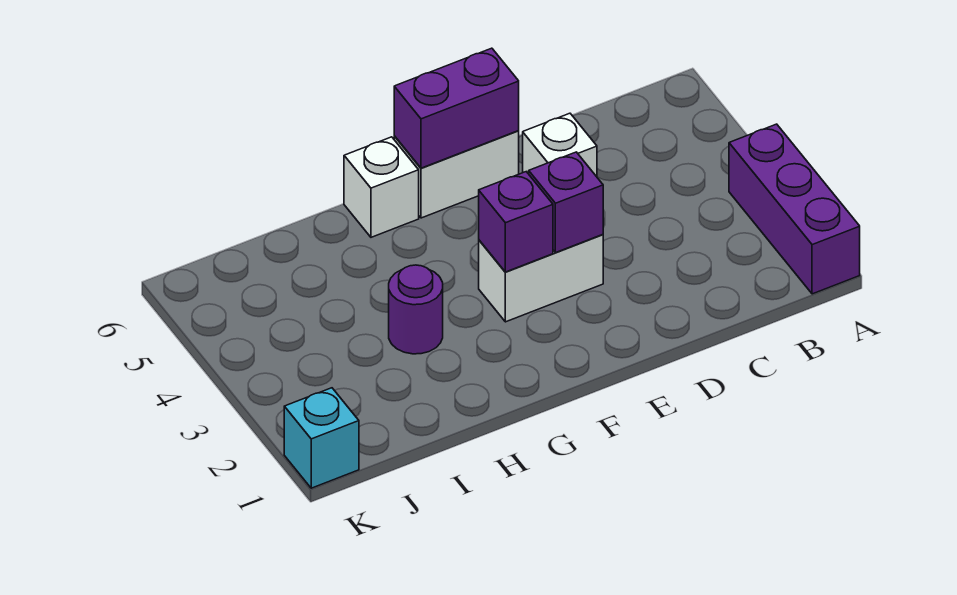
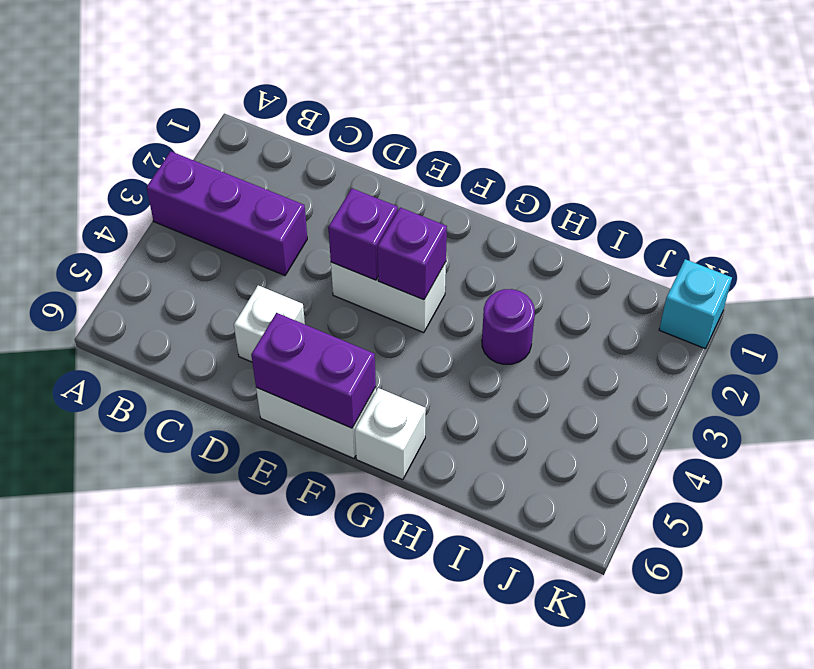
purple brick A1:A3 level 1 -> purple brick A3:C3 level 1

